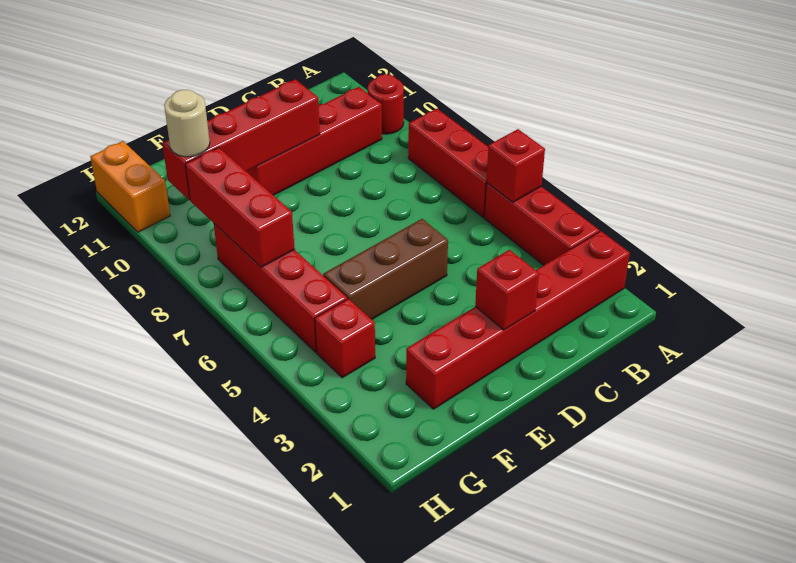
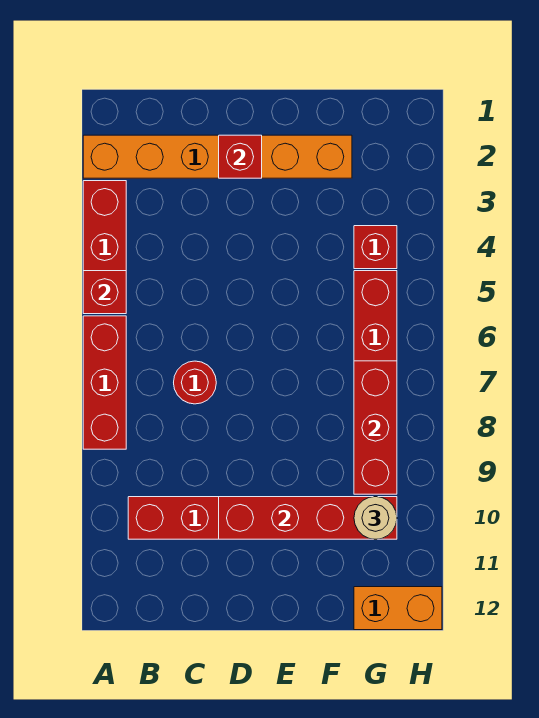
red brick A2:F2 level 1 -> orange brick A2:F2 level 1
red round brick A10 level 1 -> red round brick C7 level 1
brown brick D5:F5 level 1 -> none
orange brick H11:H12 level 1 -> orange brick G12:H12 level 1

